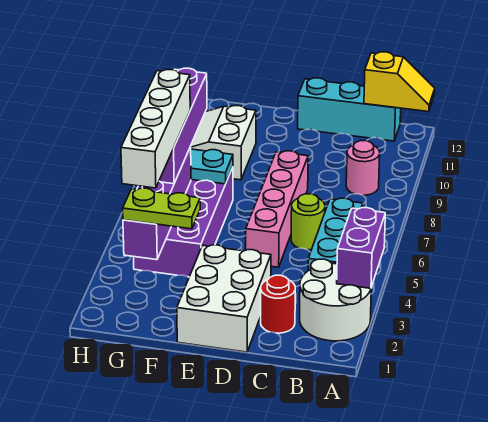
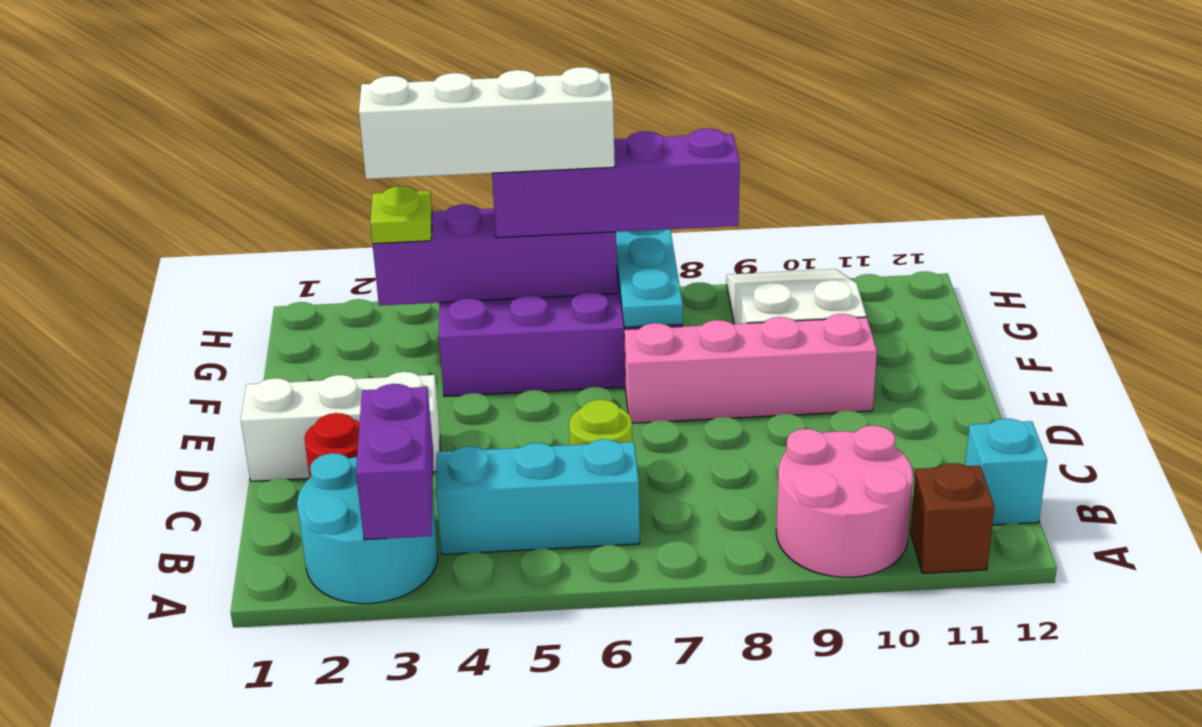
white round brick A2:B3 level 1 -> cyan round brick A2:B3 level 1
purple brick A3:A4 level 2 -> purple brick A3:B3 level 2
none -> brown brick A11 level 1
yellow slope A12:B12 level 2 top B -> none
pink round brick B9 level 1 -> pink round brick A9:B10 level 1
cyan brick B12:D12 level 1 -> cyan brick B12 level 1
white brick D1:E3 level 1 -> white brick D1:D3 level 1
pink brick D5:D8 level 1 -> pink brick E7:E10 level 1
lime plate F3:G3 level 3 -> lime plate G3 level 3

